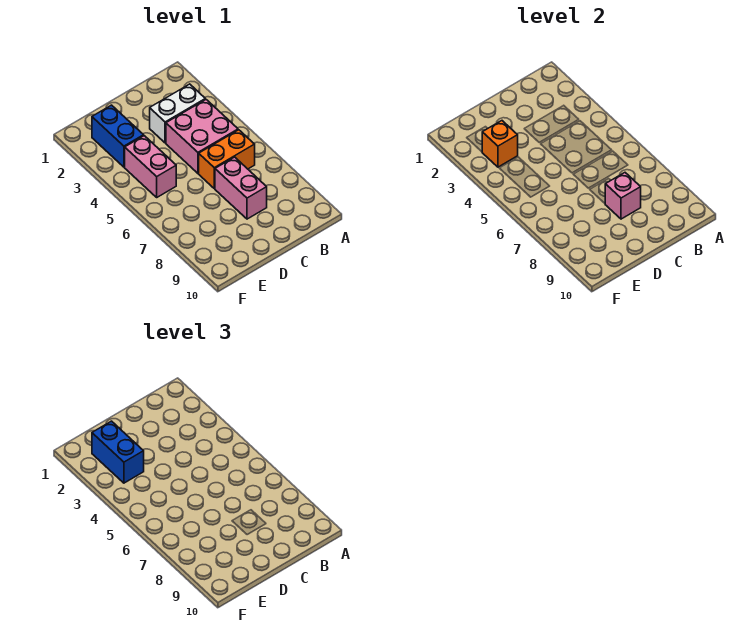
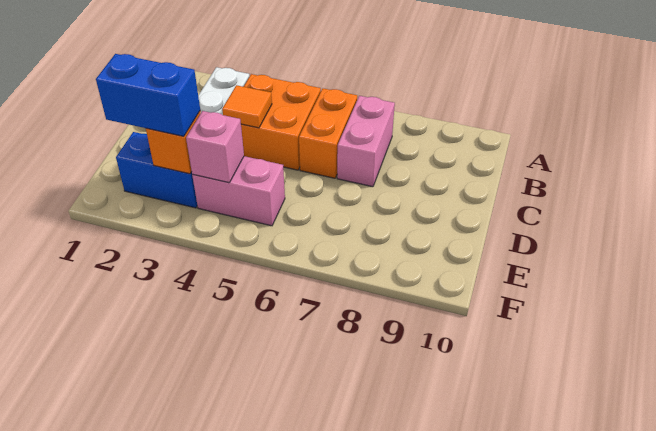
pink brick B4:C5 level 1 -> orange brick B4:C5 level 1
none -> orange tile C4 level 2
pink brick C7:C8 level 1 -> pink brick B7:C7 level 1
pink brick C8 level 2 -> pink brick E4 level 2

